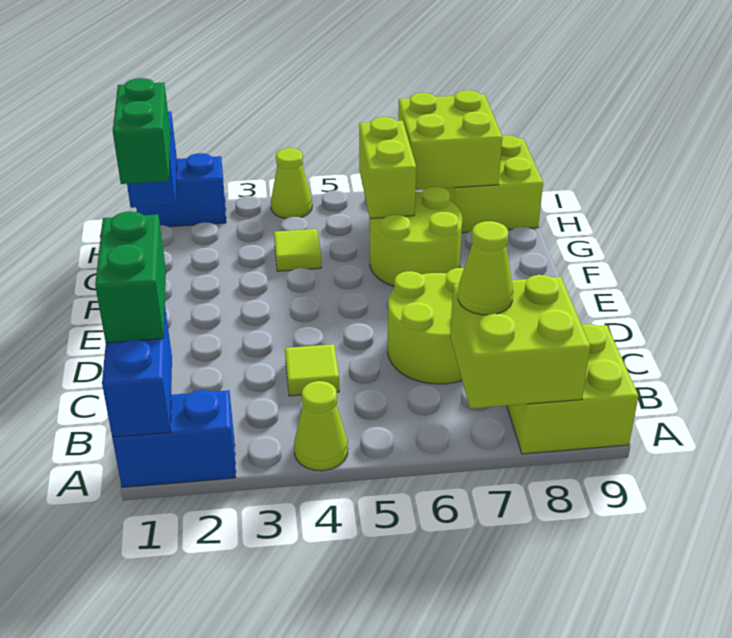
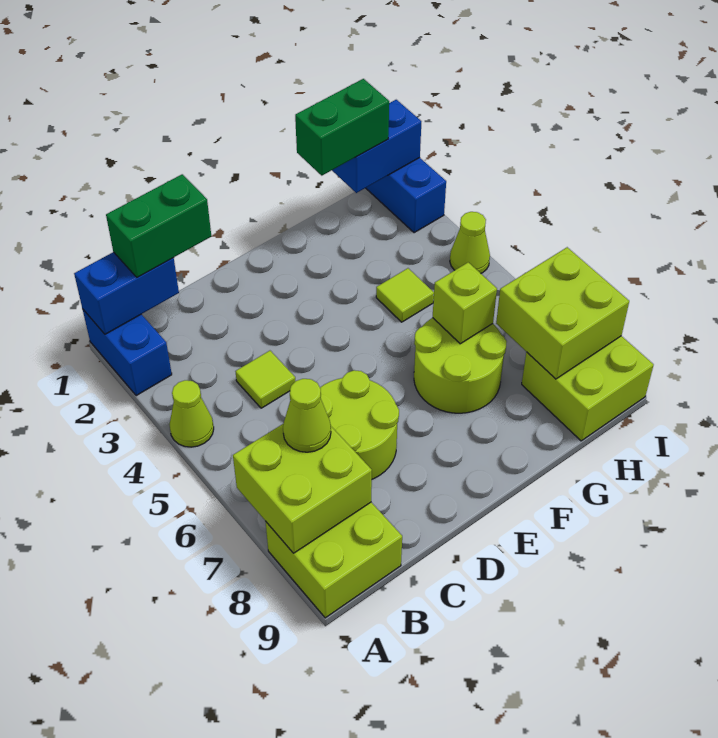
lime brick G6:H6 level 2 -> lime brick G6 level 2

